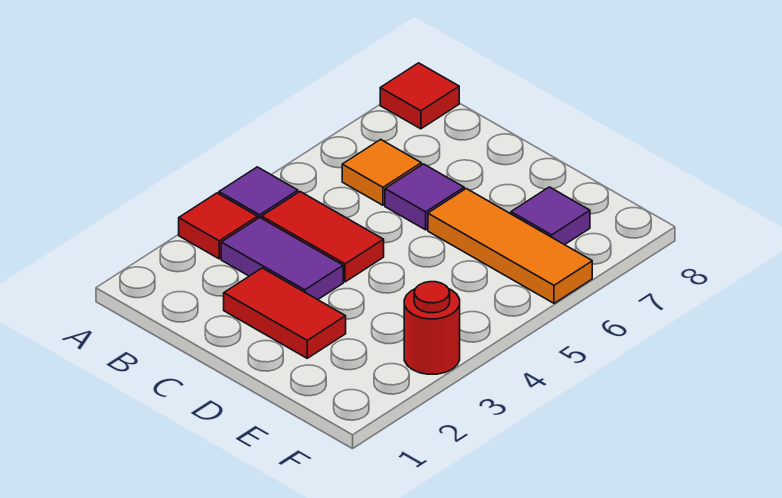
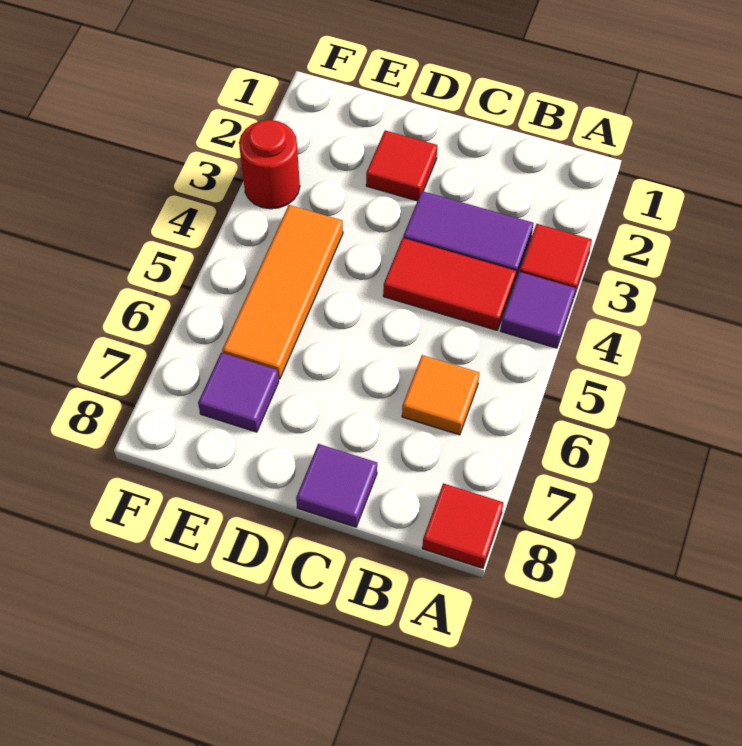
red tile C2:D2 level 1 -> red tile D2 level 1
purple tile C6 level 1 -> purple tile C8 level 1
orange tile D6:F6 level 1 -> orange tile E4:E6 level 1

